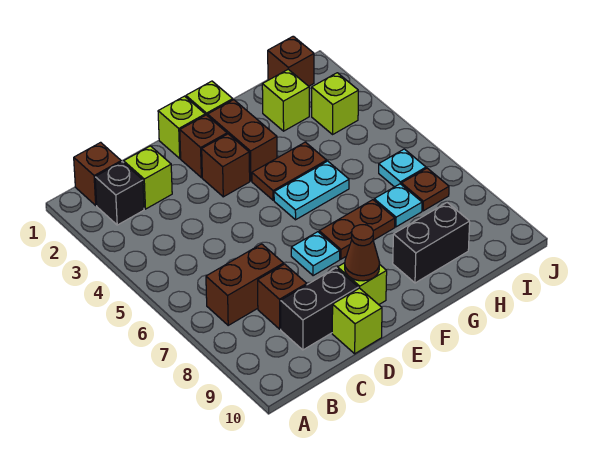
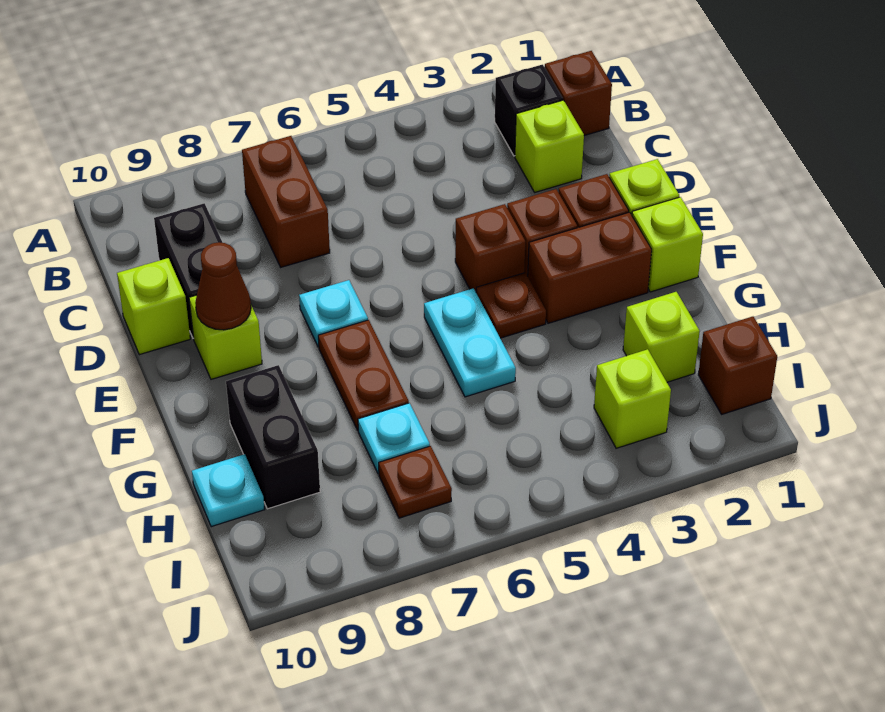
brown brick C8 level 1 -> brown brick E4 level 1
brown plate F4:G4 level 1 -> brown plate F4 level 1
cyan plate I6 level 1 -> cyan plate H10 level 1

